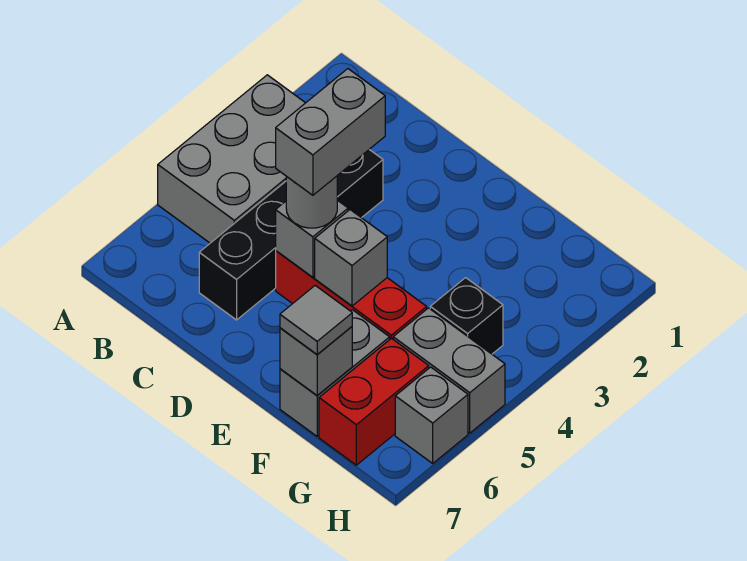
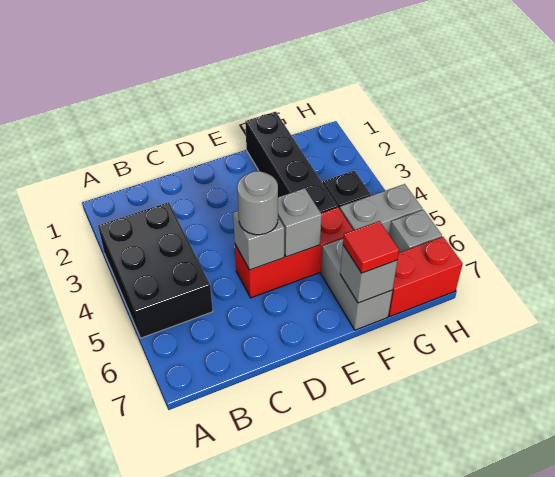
grey brick A3:B5 level 1 -> black brick A3:B5 level 1
black brick C3:C6 level 1 -> black brick F1:F4 level 1
grey brick D4:D5 level 4 -> none
grey tile F7 level 3 -> red tile F7 level 3
red brick G6:G7 level 1 -> red brick G7:H7 level 1

